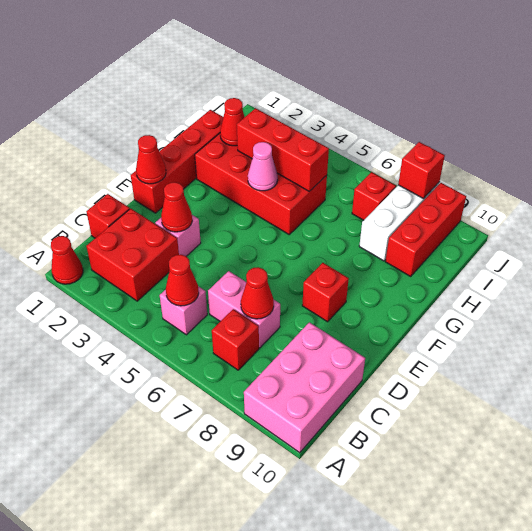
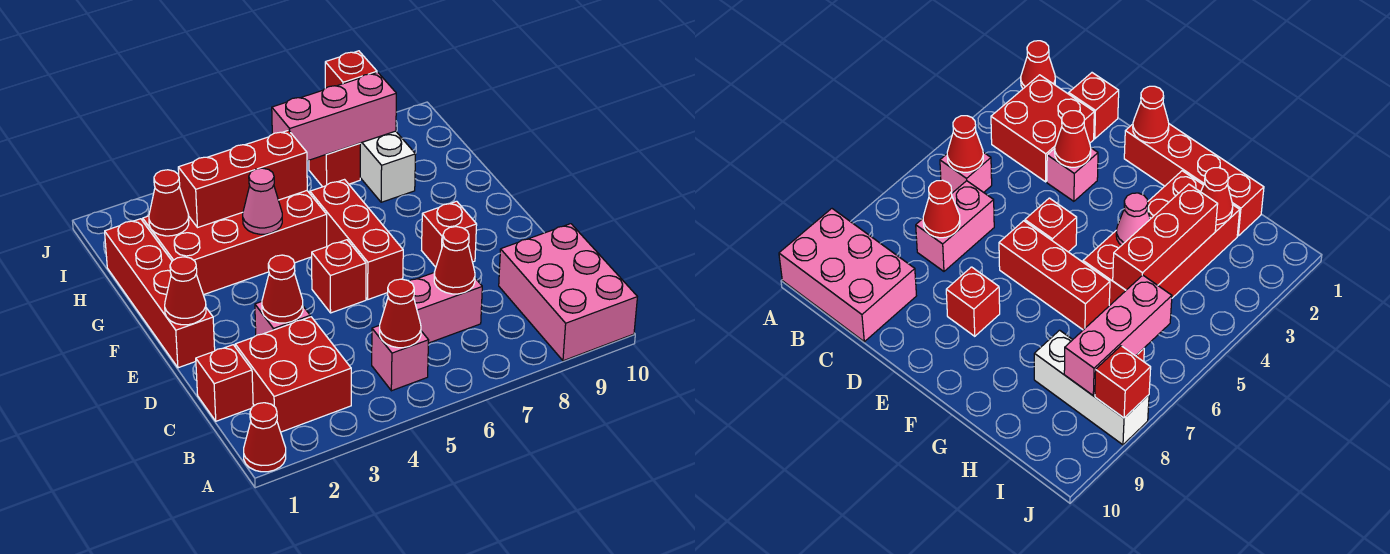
red brick B7 level 1 -> red brick E5 level 1
red brick H9:J9 level 1 -> red brick E6:G6 level 1
none -> pink brick I6:I8 level 2

